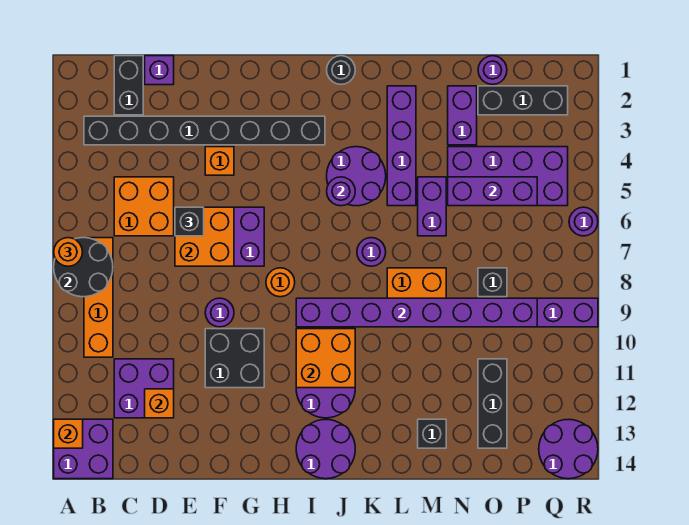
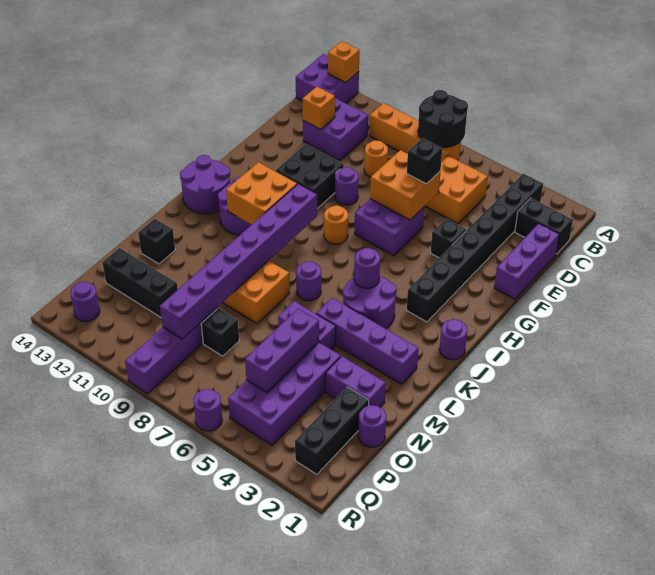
orange round brick A7 level 3 -> orange round brick D9 level 1
purple brick D1 level 1 -> purple brick D1:F1 level 1
orange brick F4 level 1 -> black brick F4 level 1
black round brick J1 level 1 -> purple round brick J1 level 1
purple round brick Q13:R14 level 1 -> purple round brick Q13 level 1

